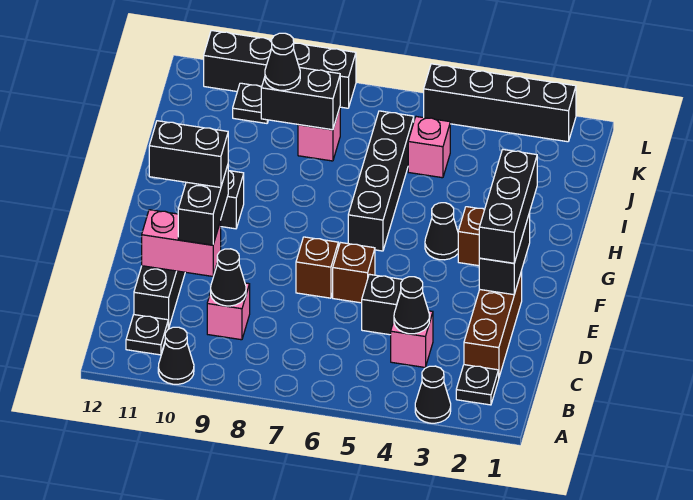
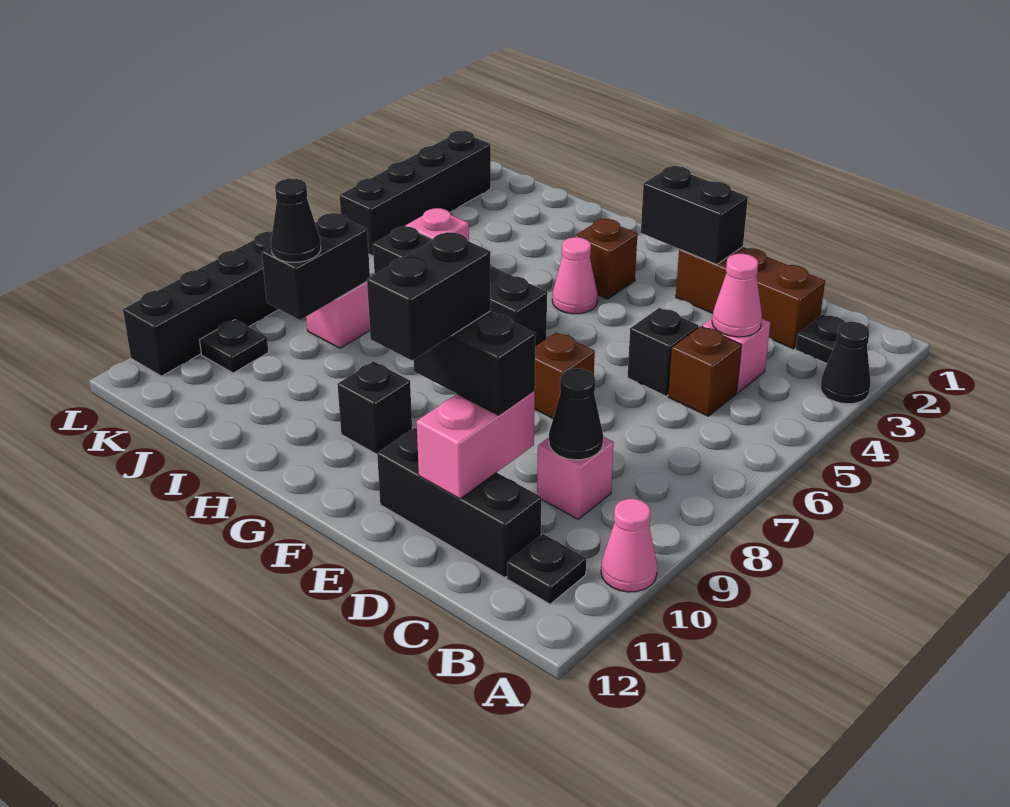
black cone A10 level 1 -> pink cone A10 level 1
black cone C4 level 2 -> pink cone C4 level 2
black brick E2:G2 level 3 -> none
brown brick E6 level 1 -> brown brick C5 level 1
black cone G4 level 1 -> pink cone G4 level 1

